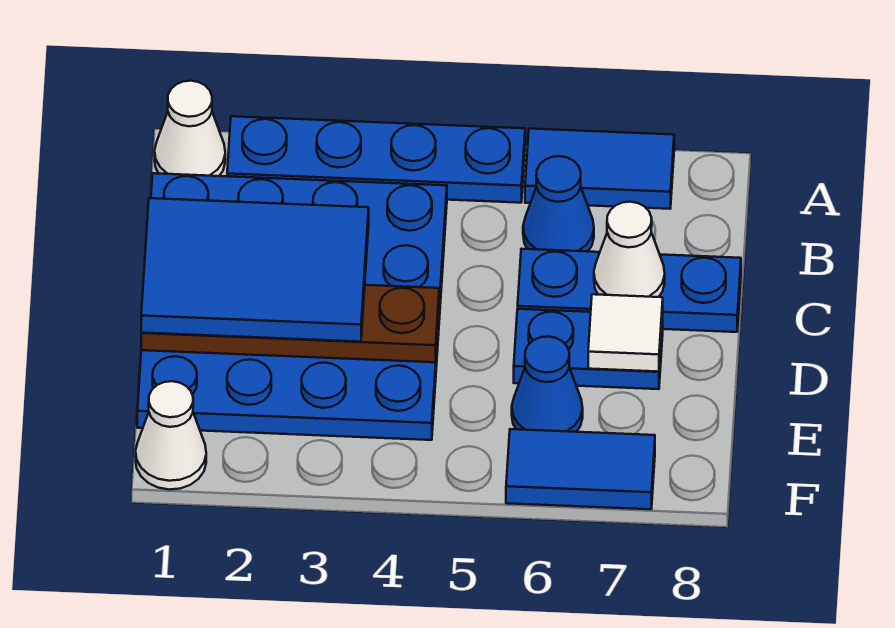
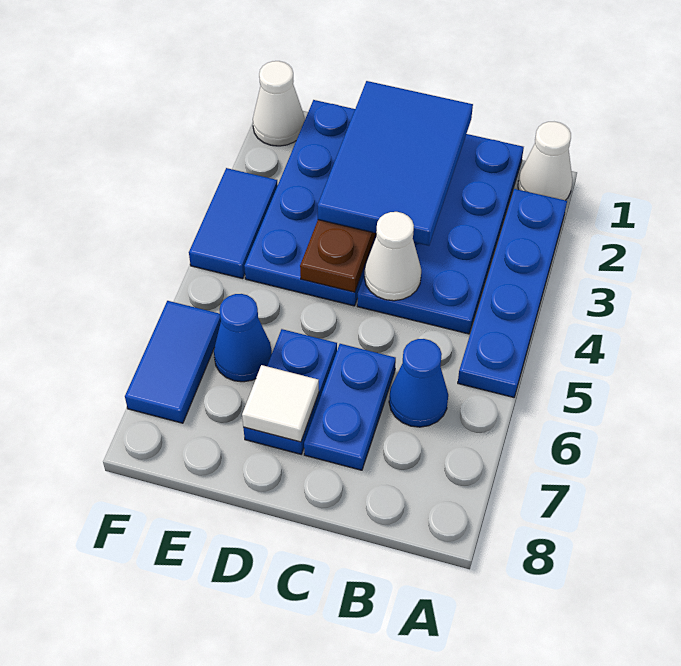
blue tile A6:A7 level 1 -> blue tile F3:F4 level 1
blue plate C6:C8 level 1 -> blue plate C6:C7 level 1
white cone C7 level 2 -> white cone C4 level 2

